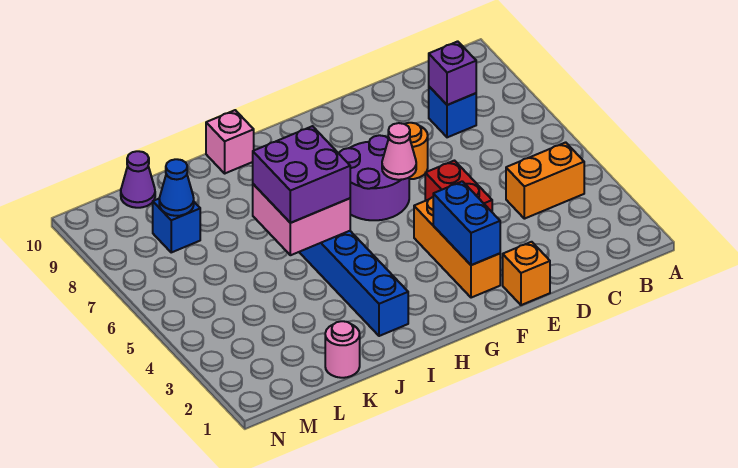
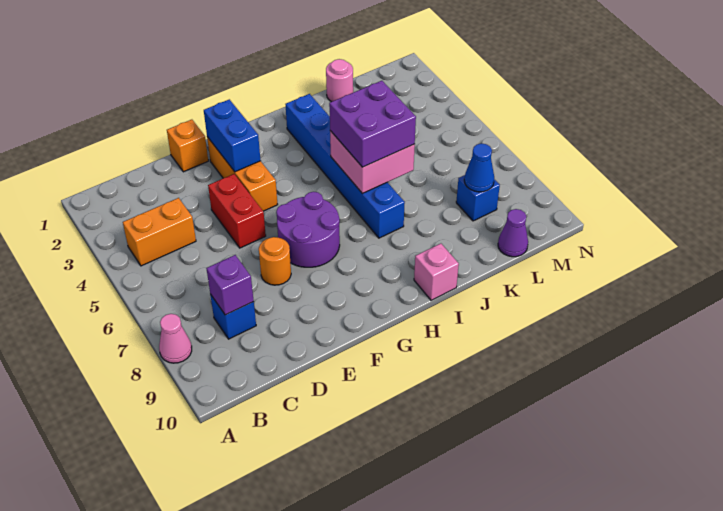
pink cone F6 level 2 -> pink cone A8 level 1

